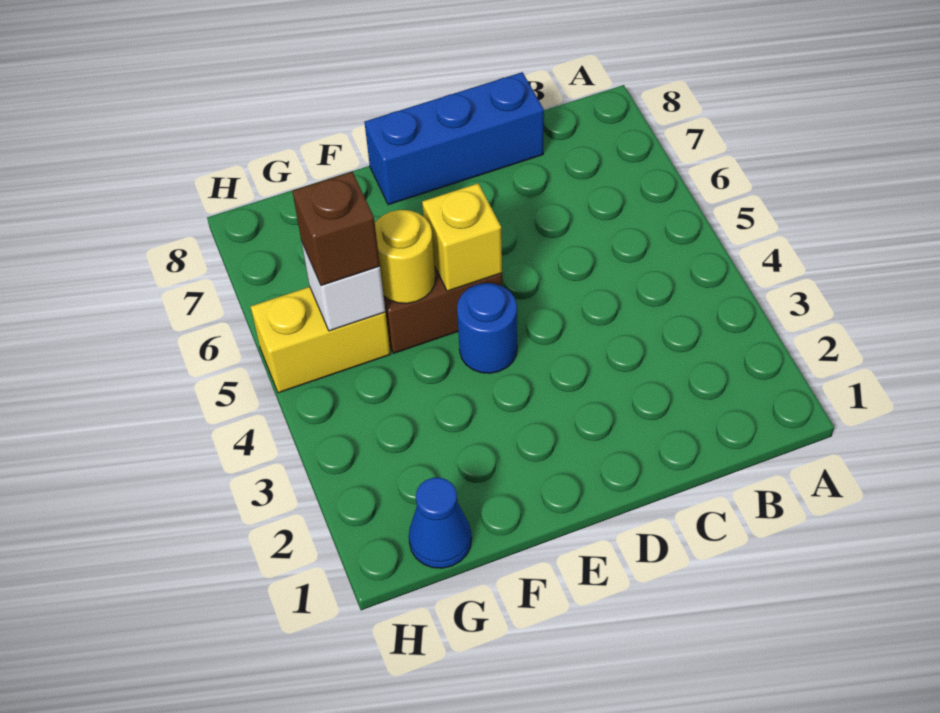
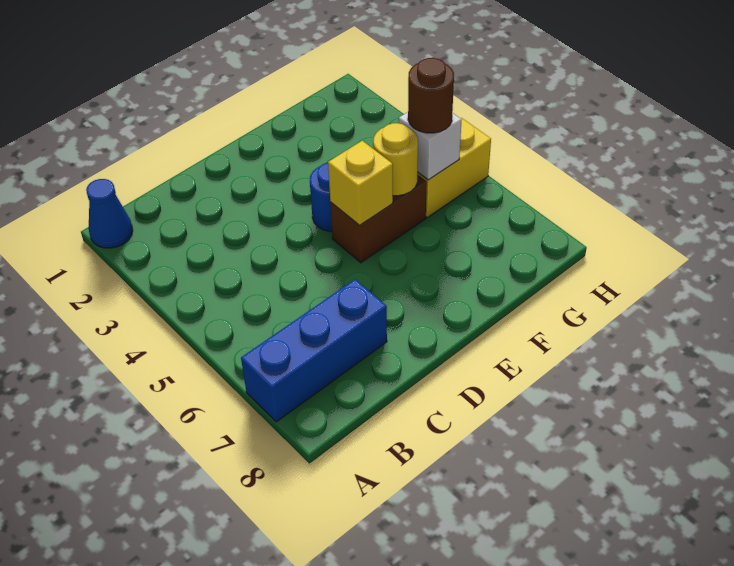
blue brick C8:E8 level 1 -> blue brick A7:C7 level 1
blue cone G1 level 1 -> blue cone A1 level 1
brown brick G5 level 3 -> brown round brick G5 level 3

